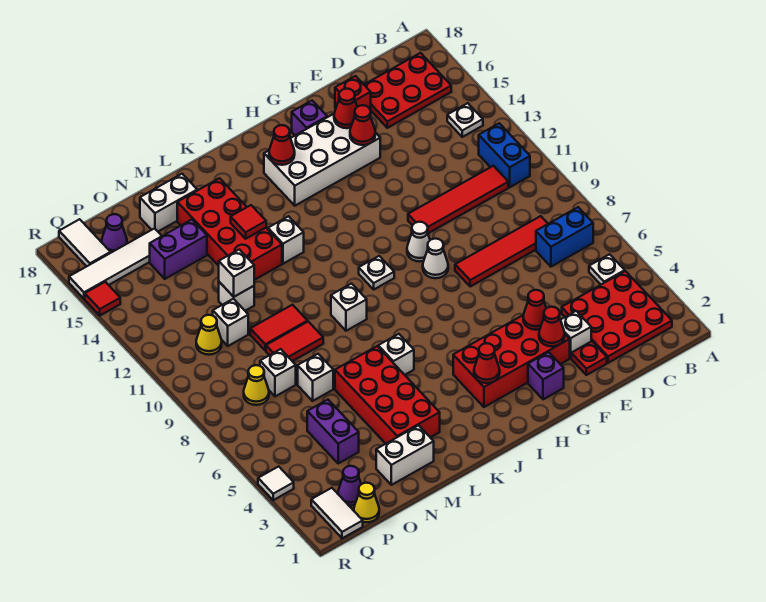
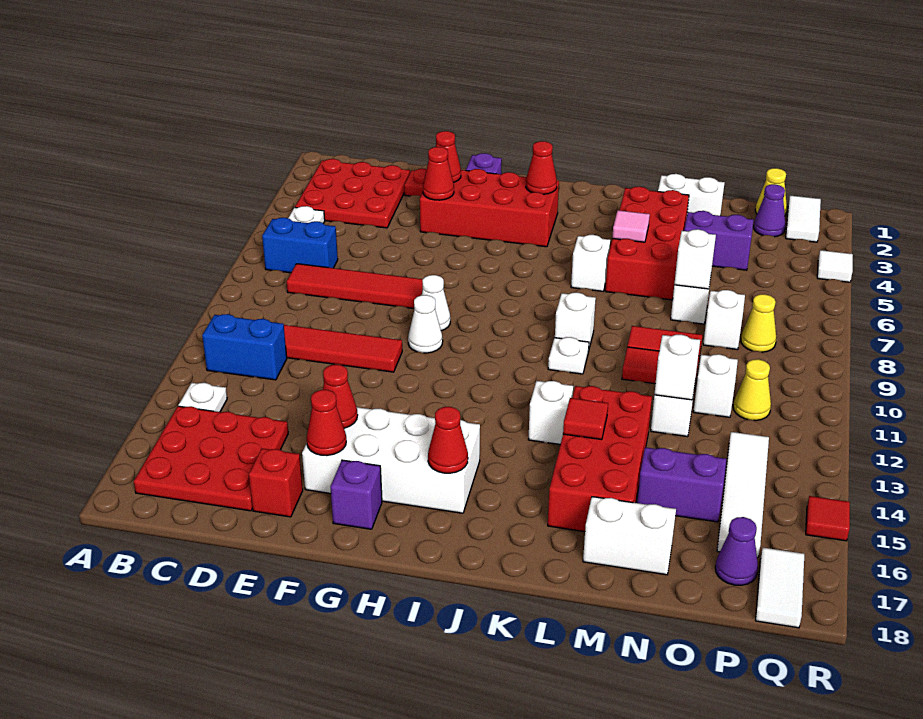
blue brick B11:B12 level 1 -> blue brick B12:C12 level 1
red plate B16:D17 level 1 -> red plate B15:D17 level 1
white brick E3 level 1 -> white brick N7 level 2
white plate I10 level 1 -> white plate K10 level 1
none -> pink tile L5 level 2
purple brick O4:O5 level 1 -> purple brick N4:O4 level 1
white tile O16:R16 level 1 -> white tile P13:P16 level 1

